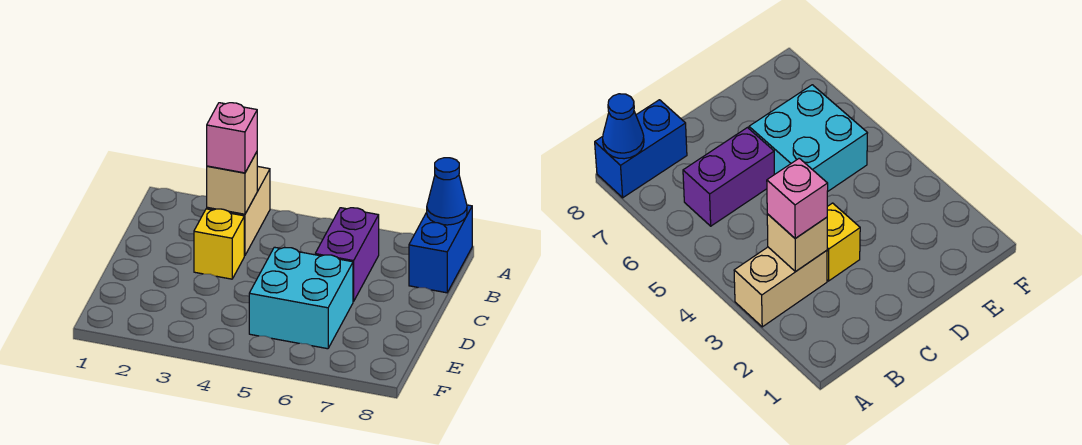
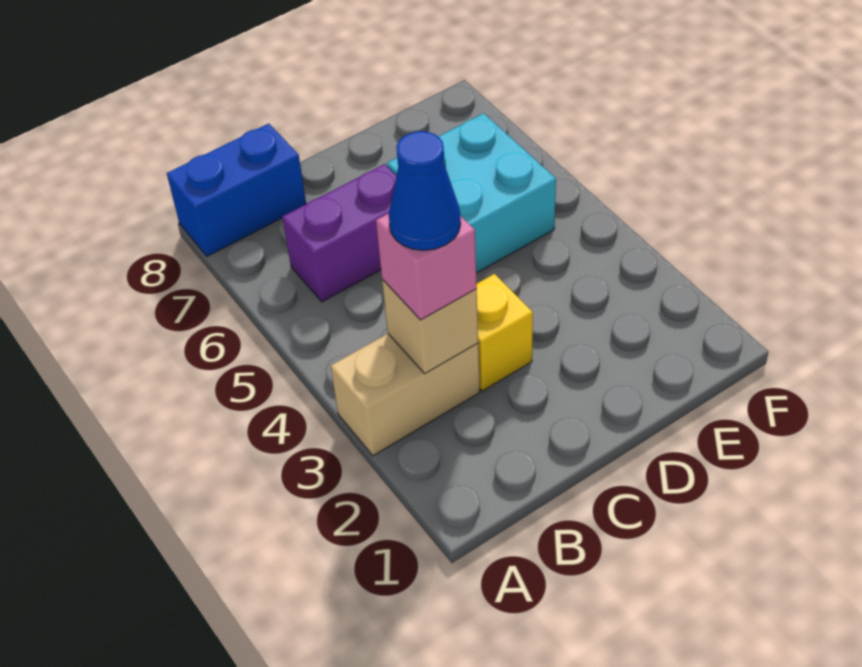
blue cone A8 level 2 -> blue cone B3 level 4

